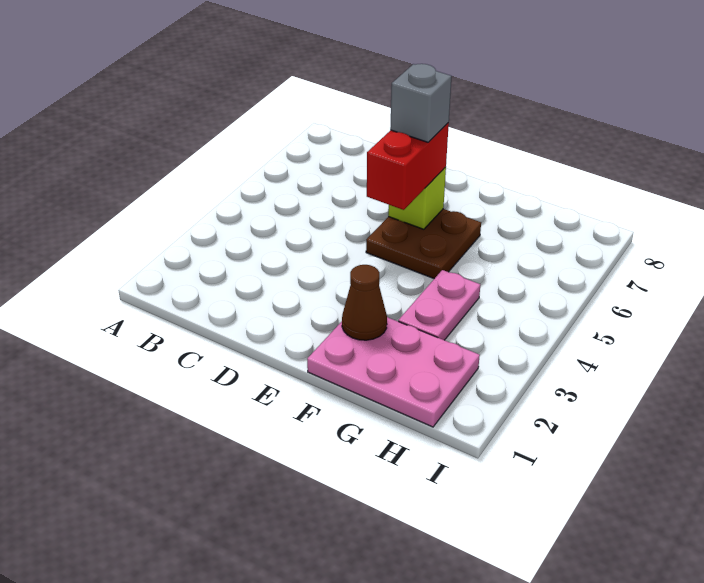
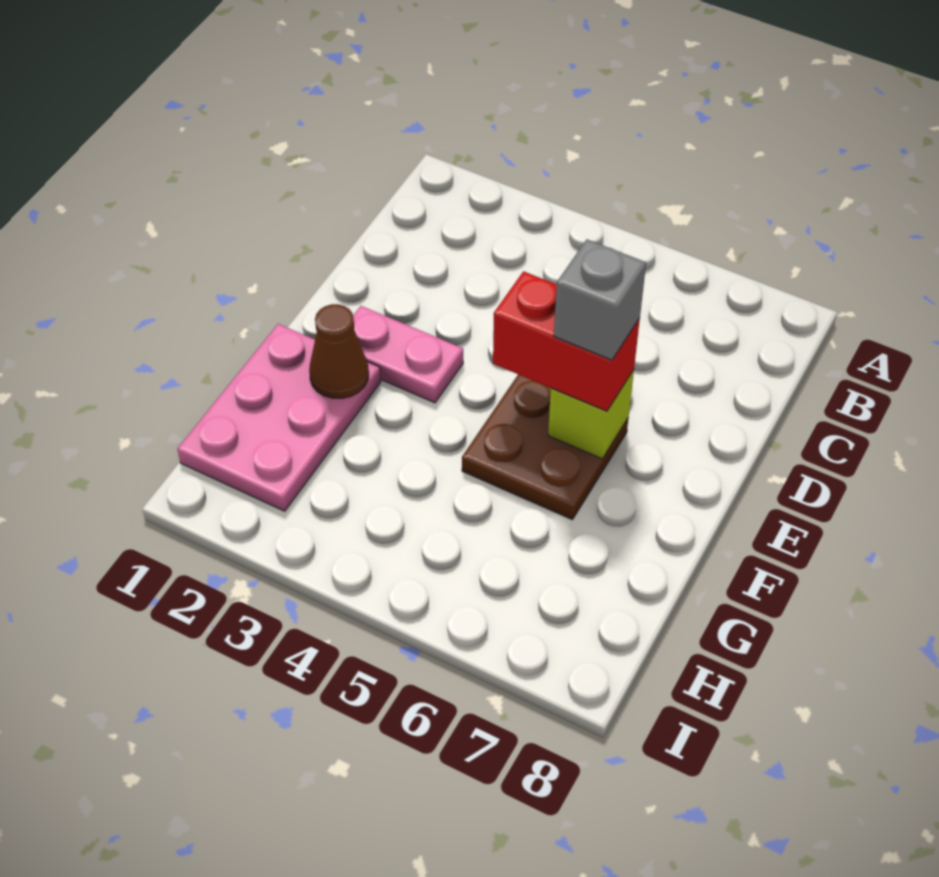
pink plate G3:G4 level 1 -> pink plate E2:E3 level 1

